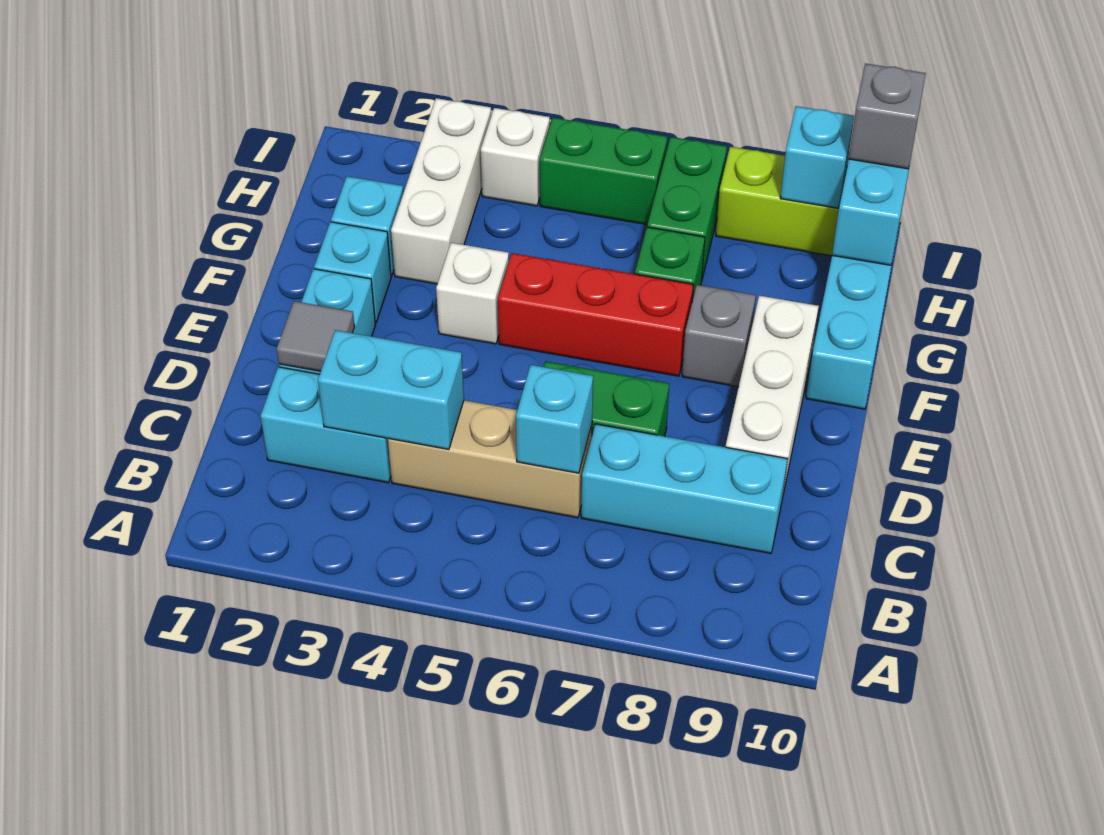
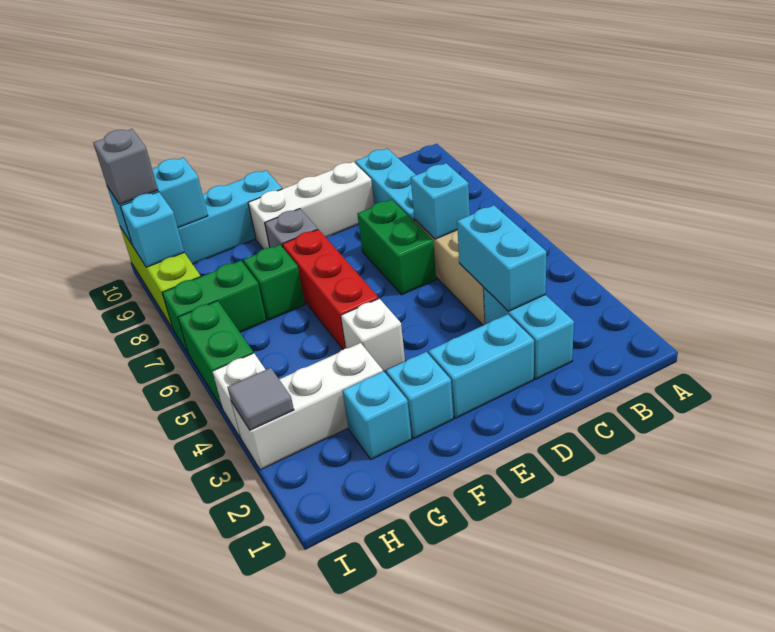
grey tile D2 level 2 -> grey tile I3 level 2

